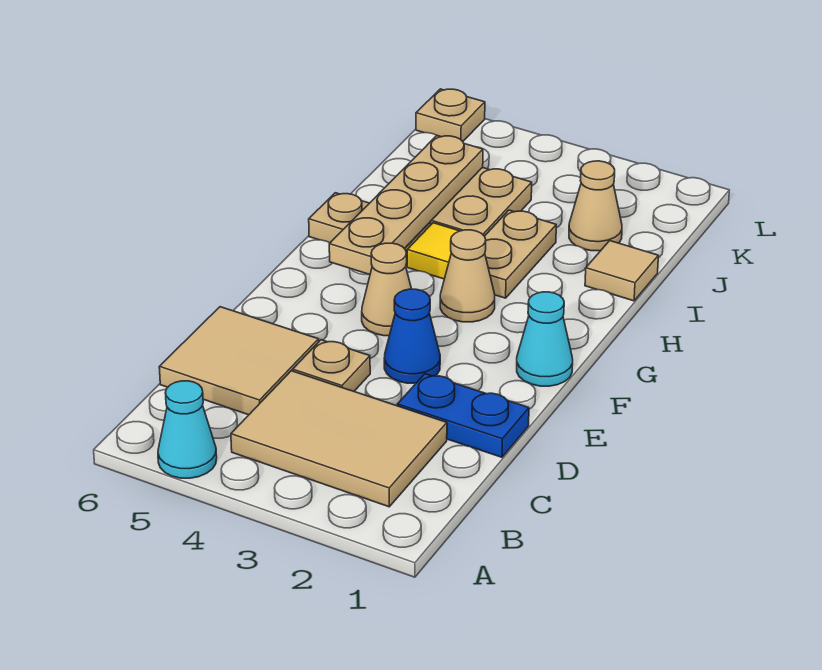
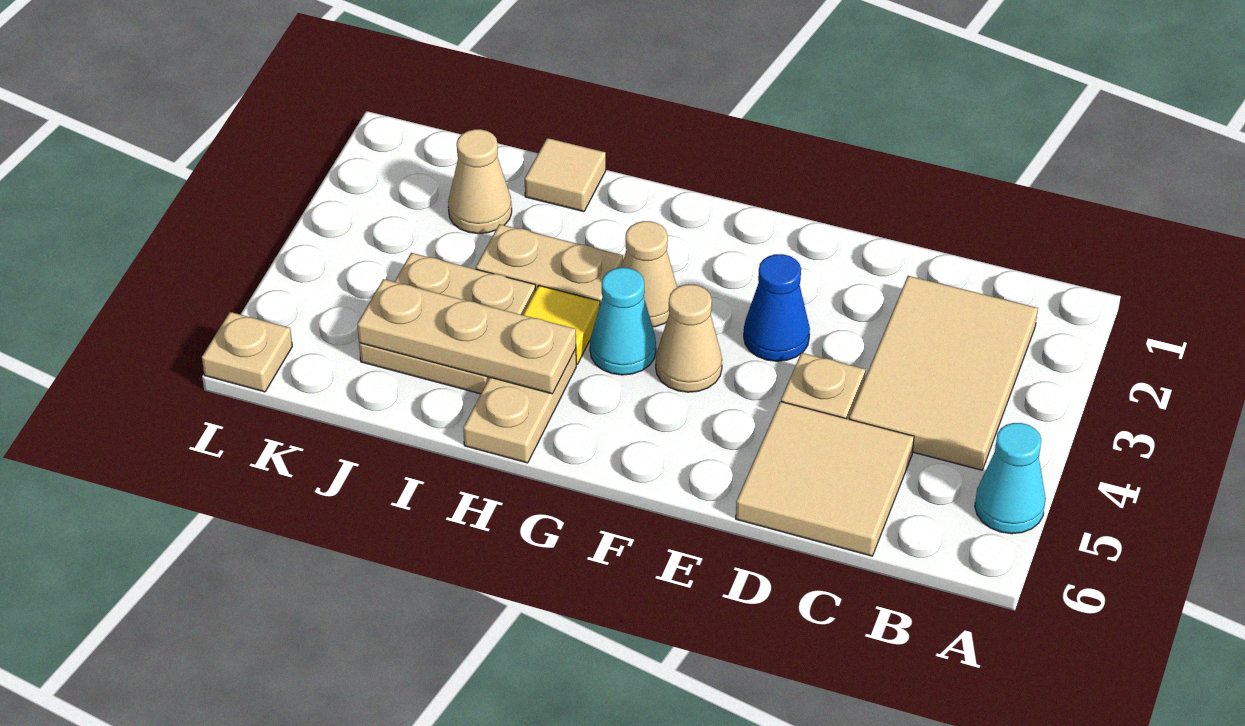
blue plate D1:D2 level 1 -> none
cyan cone F1 level 1 -> cyan cone G4 level 1
tan plate G5:J5 level 2 -> tan plate H5:J5 level 2

